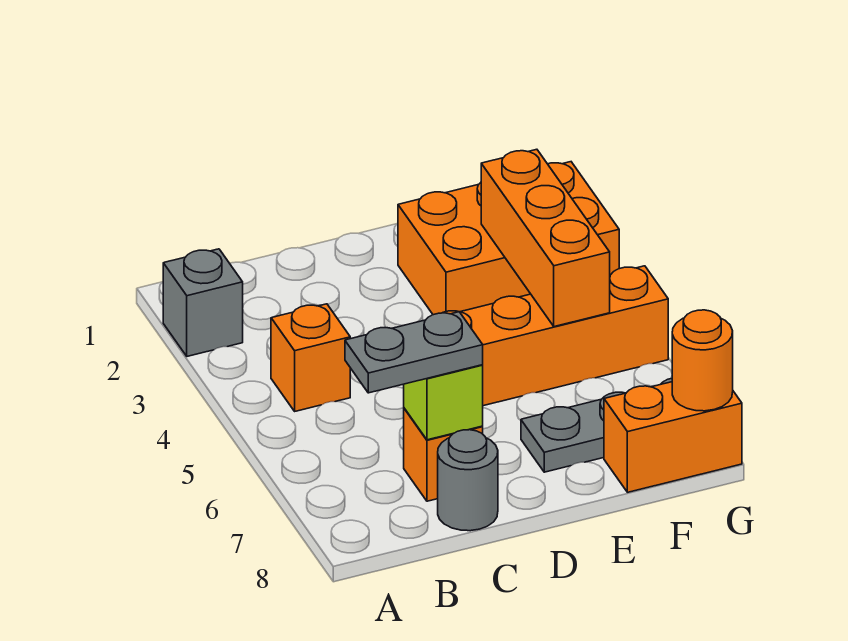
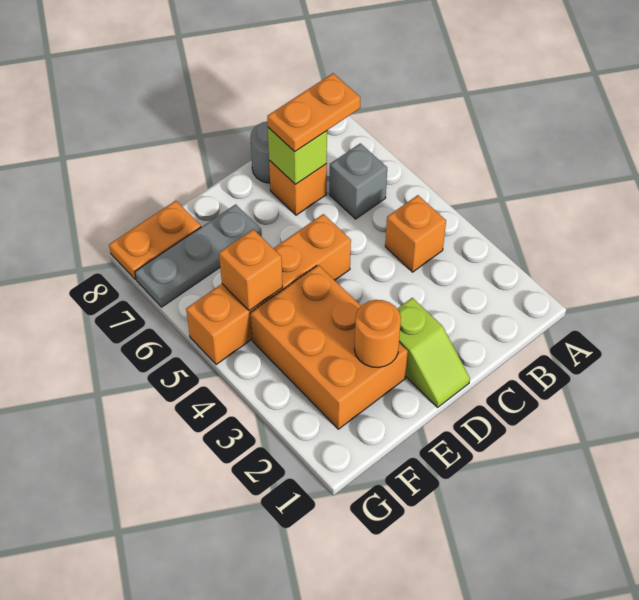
grey brick A2 level 1 -> grey brick B6 level 1
grey plate B7:C7 level 3 -> orange plate B7:C7 level 3
none -> lime slope D1:D2 level 1 top 2
orange brick E2:G3 level 1 -> orange brick E2:F4 level 1
orange brick F3:F5 level 2 -> orange brick F5 level 2
orange brick F8:G8 level 1 -> orange plate F8:G8 level 1
orange round brick G8 level 2 -> orange round brick E2 level 2

